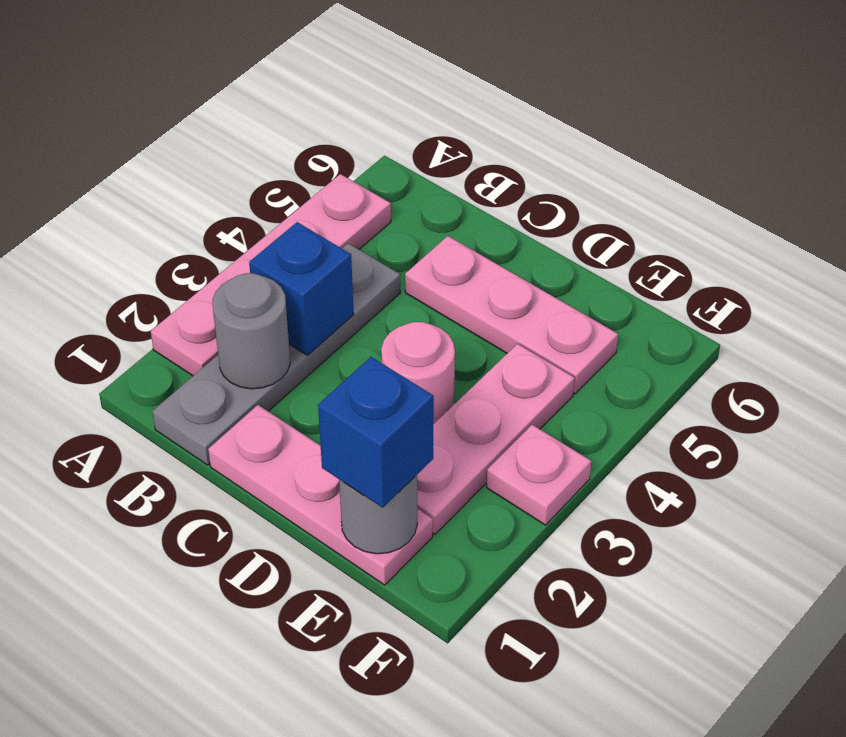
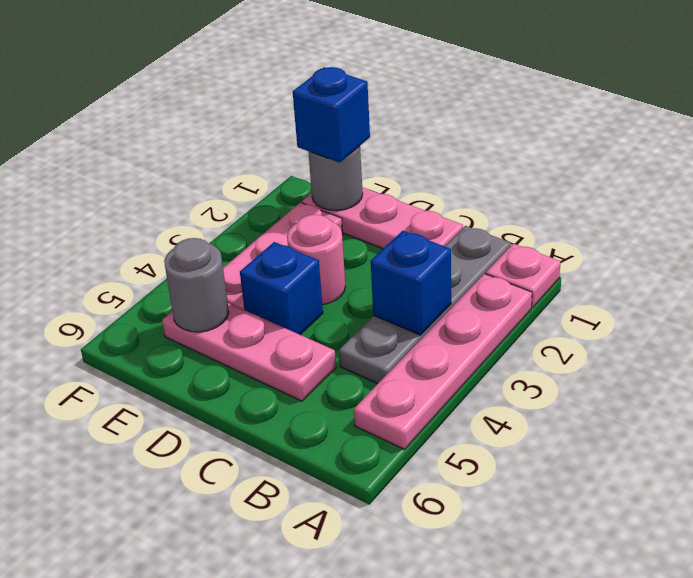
grey round brick B2 level 2 -> grey round brick E5 level 2
none -> blue brick D4 level 1
pink plate F3 level 1 -> pink plate A1 level 1

